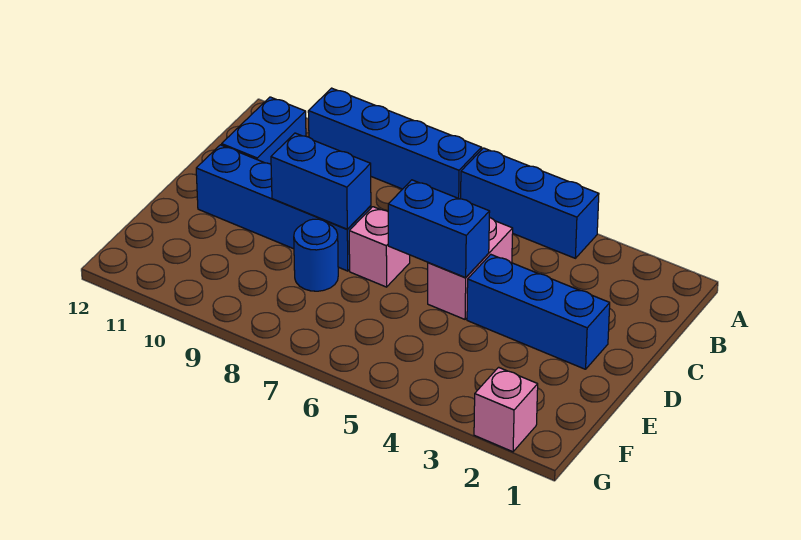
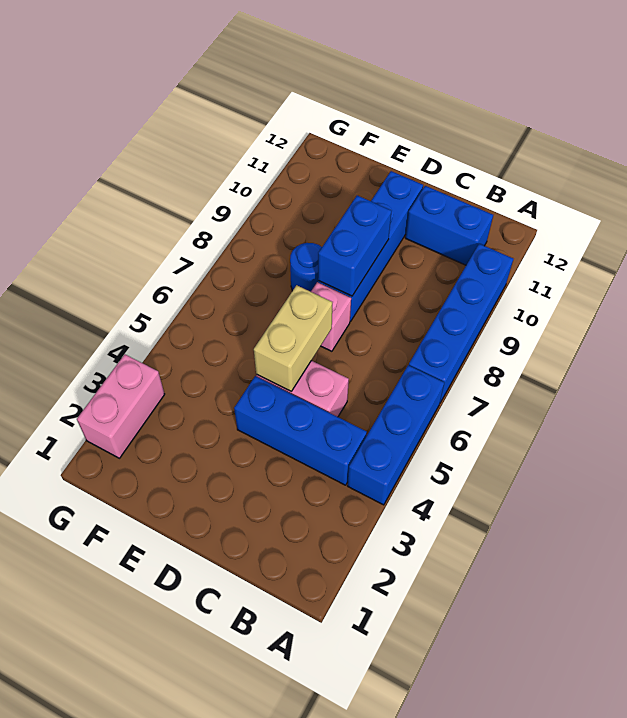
blue brick D2:D4 level 1 -> blue brick B4:D4 level 1
blue brick D5:D6 level 2 -> tan brick D5:D6 level 2
pink brick G2 level 1 -> pink brick G2:G3 level 1

